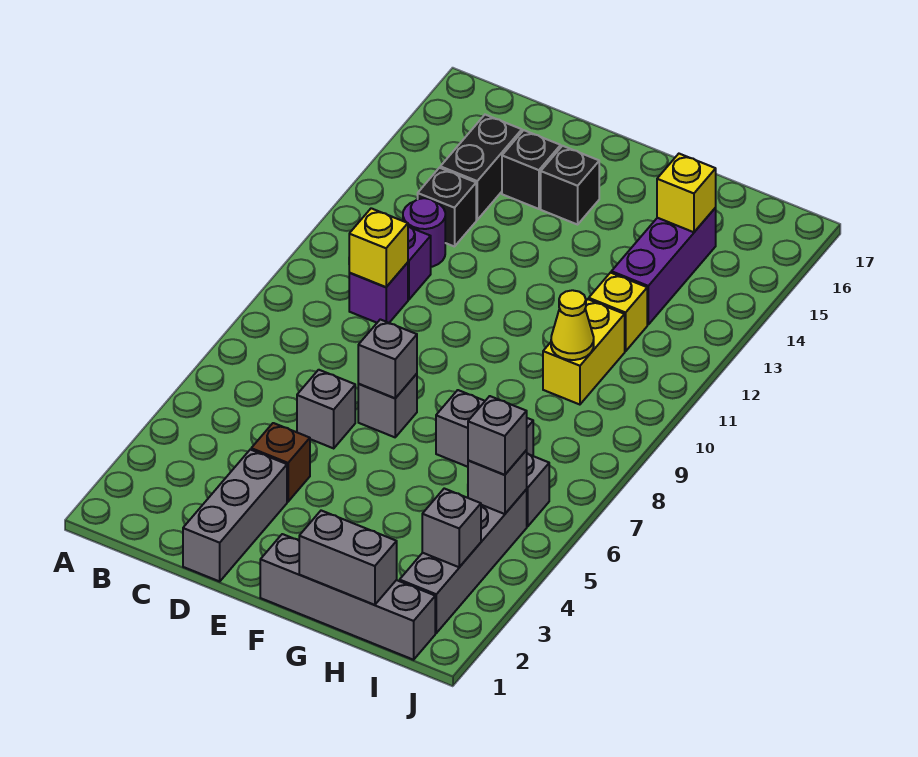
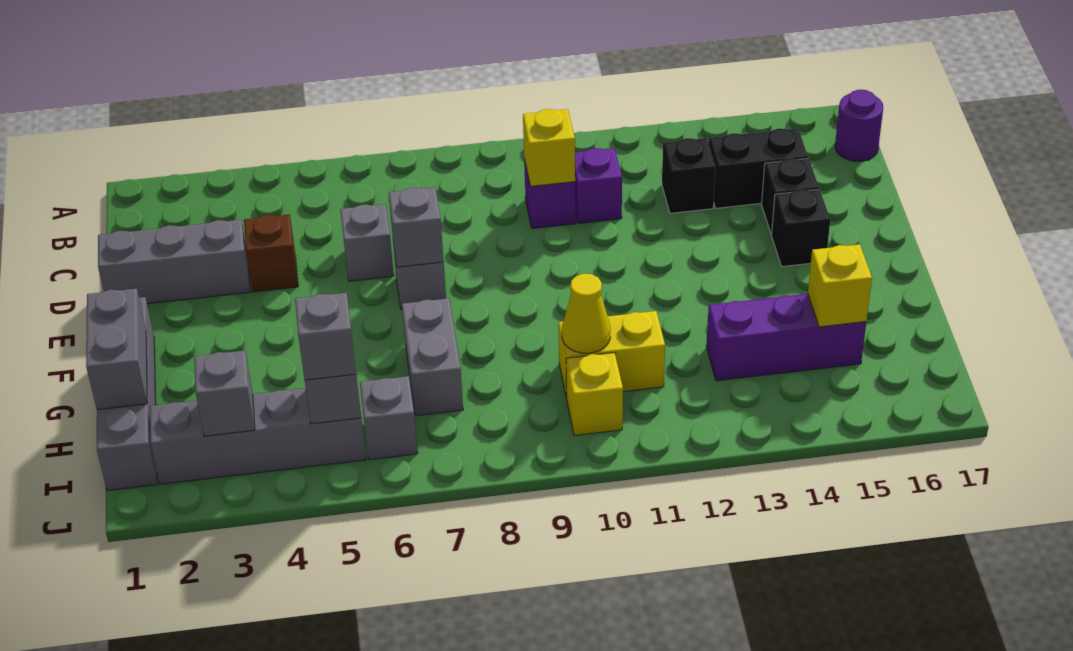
purple round brick C12 level 1 -> purple round brick B17 level 1
yellow brick H12 level 1 -> yellow brick I10 level 1

